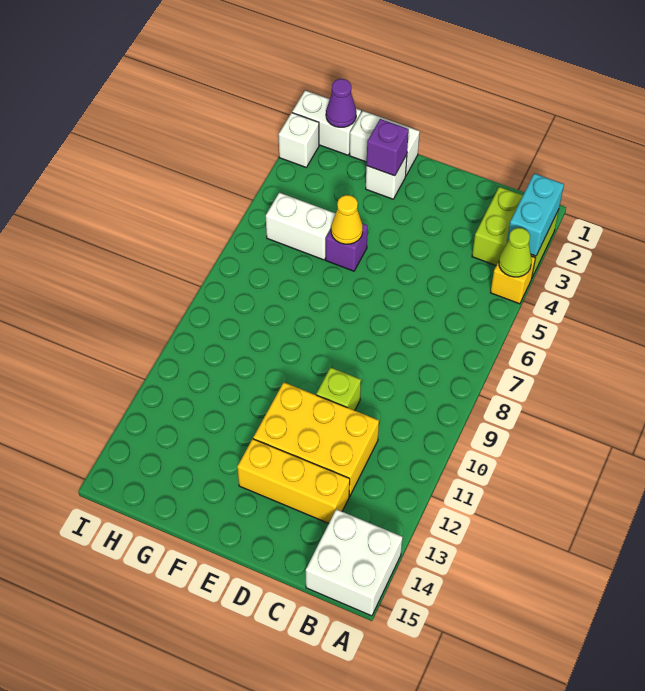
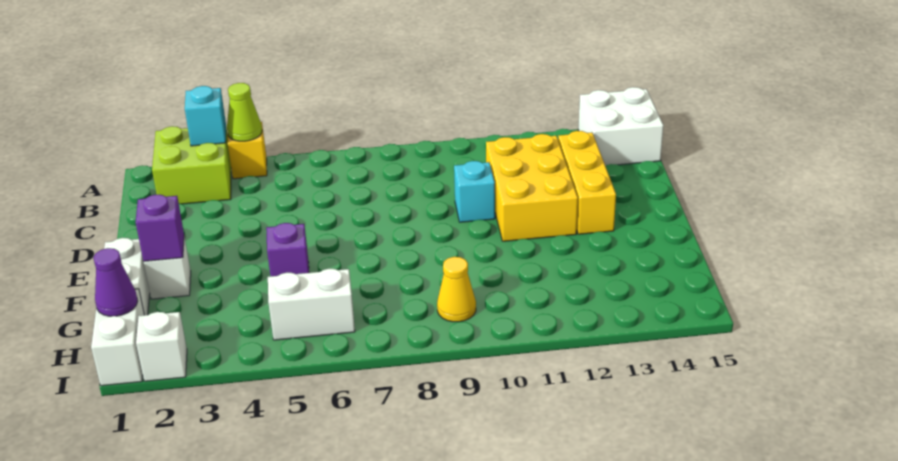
cyan brick A2:A3 level 2 -> cyan brick A3 level 2
lime brick D10 level 1 -> cyan brick D10 level 1
yellow cone F5 level 2 -> yellow cone H9 level 1
white brick G5:H5 level 1 -> white brick H5:H6 level 1

